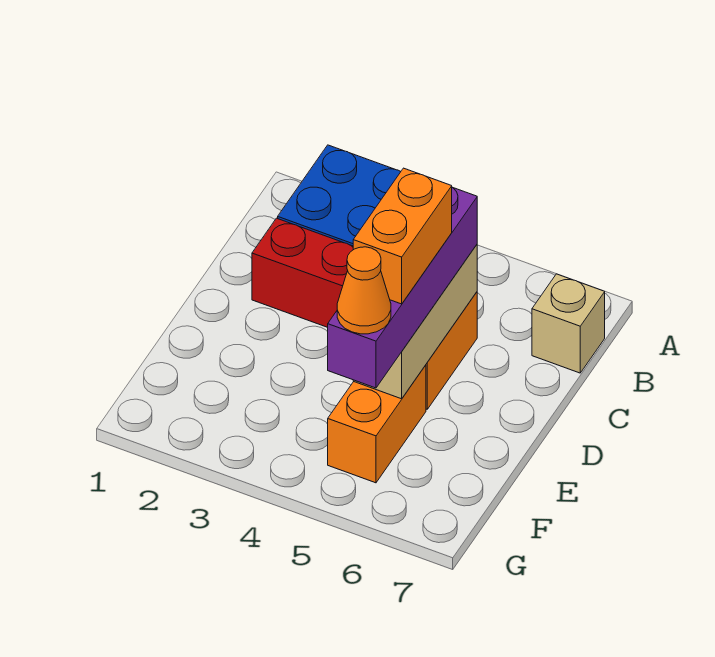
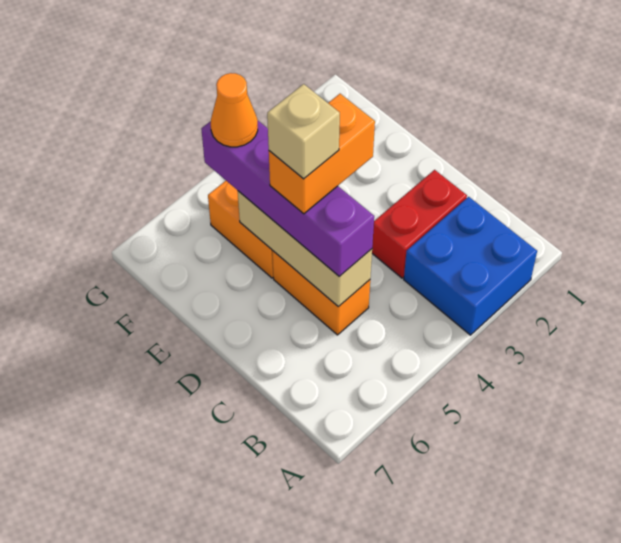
tan brick B7 level 1 -> tan brick D5 level 5
orange brick D5:E5 level 4 -> orange brick D4:D5 level 4

